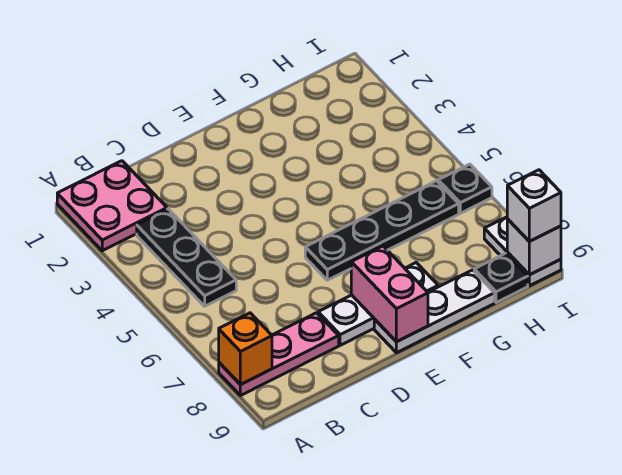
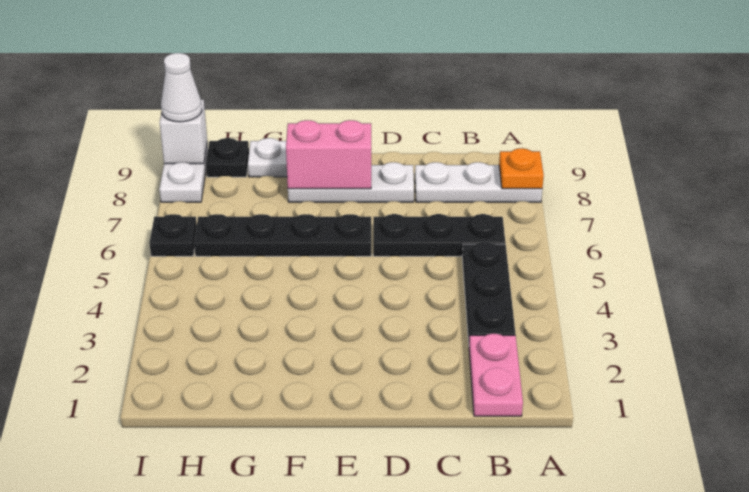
pink plate A1:B2 level 1 -> pink plate B1:B2 level 1
pink plate A8:C8 level 1 -> white plate A8:C8 level 1
orange brick A8 level 2 -> orange plate A8 level 2
none -> black plate B6:D6 level 1
pink brick E8:E9 level 2 -> pink brick E8:F8 level 2
white brick I9 level 3 -> white cone I9 level 3

